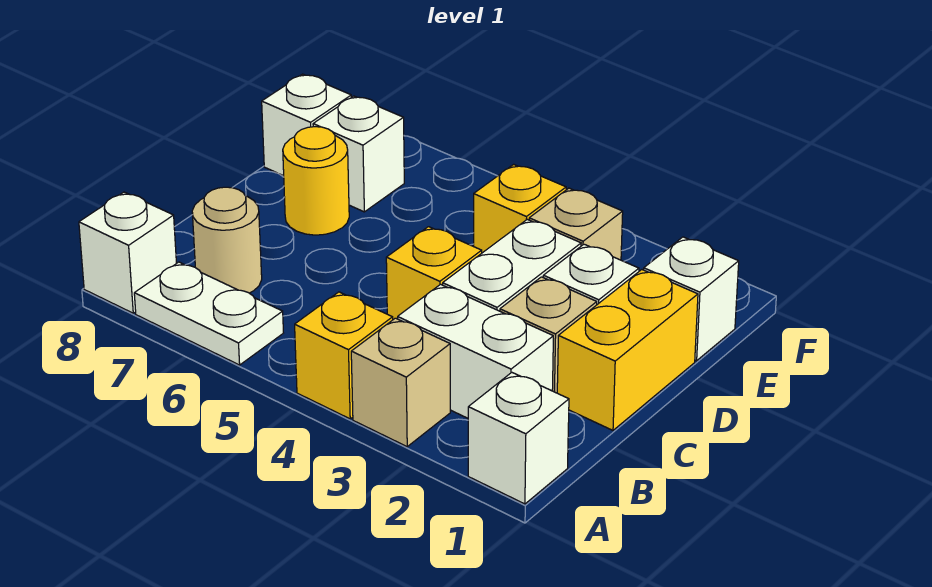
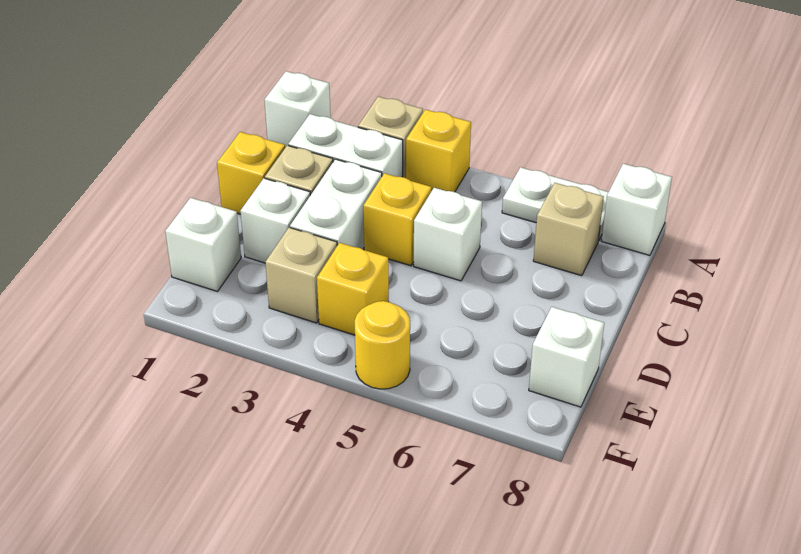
tan round brick B7 level 1 -> tan brick B7 level 1
yellow brick C1:D1 level 1 -> yellow brick C1 level 1
yellow round brick D7 level 1 -> yellow round brick F5 level 1
white brick E7 level 1 -> white brick C5 level 1

